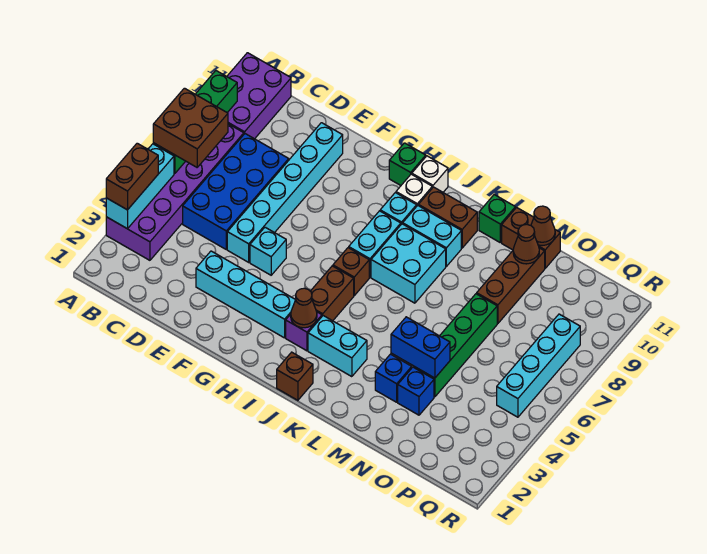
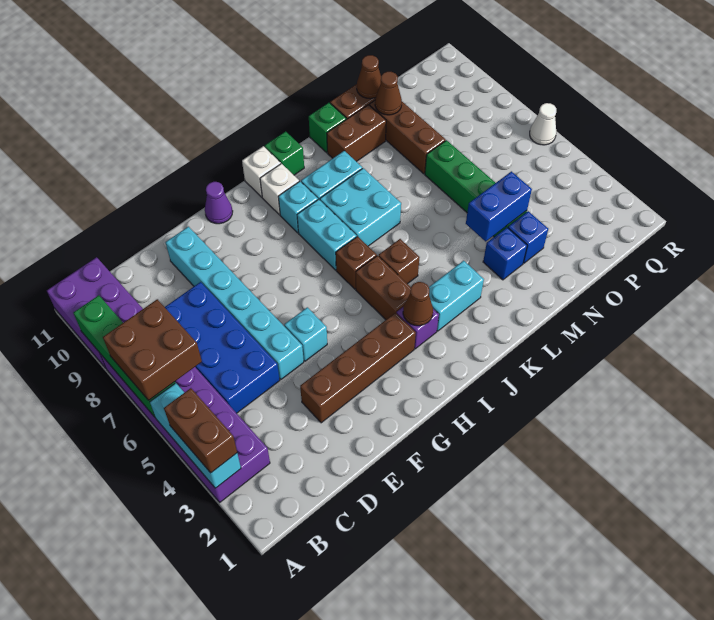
cyan brick E3:H3 level 1 -> brown brick E3:H3 level 1
none -> purple cone G11 level 1
green brick H11 level 1 -> green brick J11 level 1
brown brick J1 level 1 -> brown brick J5 level 1
brown brick J10:K10 level 1 -> brown brick L10:M10 level 1
cyan brick Q5:Q8 level 1 -> none
none -> white cone R6 level 1

